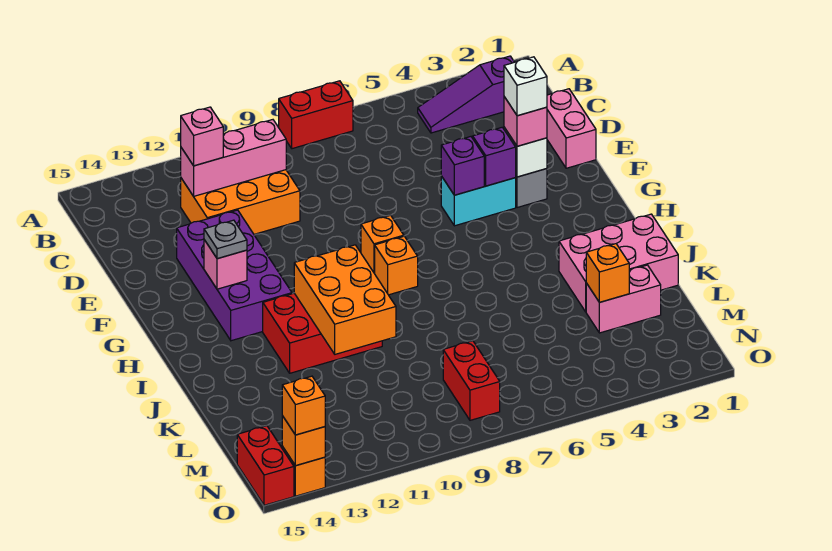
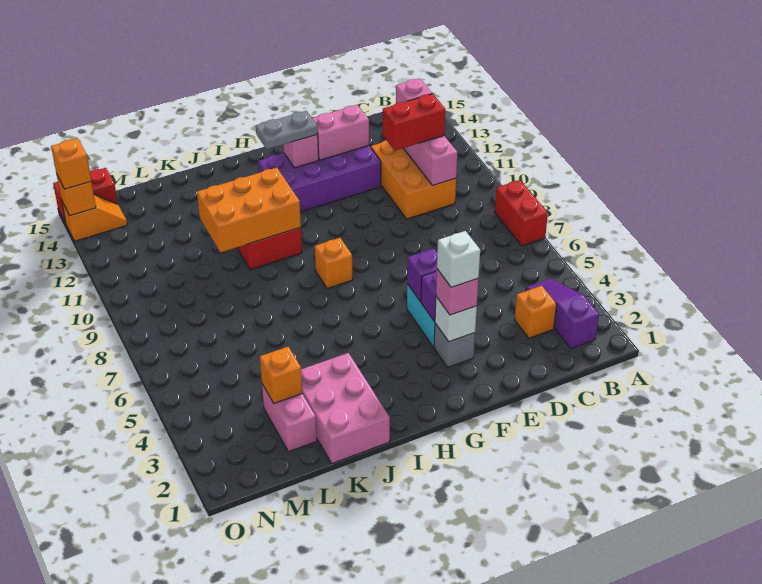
pink brick D1:E1 level 1 -> pink brick E13:F13 level 2
orange brick G8 level 1 -> orange brick C3 level 1
grey plate G13 level 3 -> grey plate G13:H13 level 3
red brick M8:N8 level 1 -> red brick C11:D11 level 3

